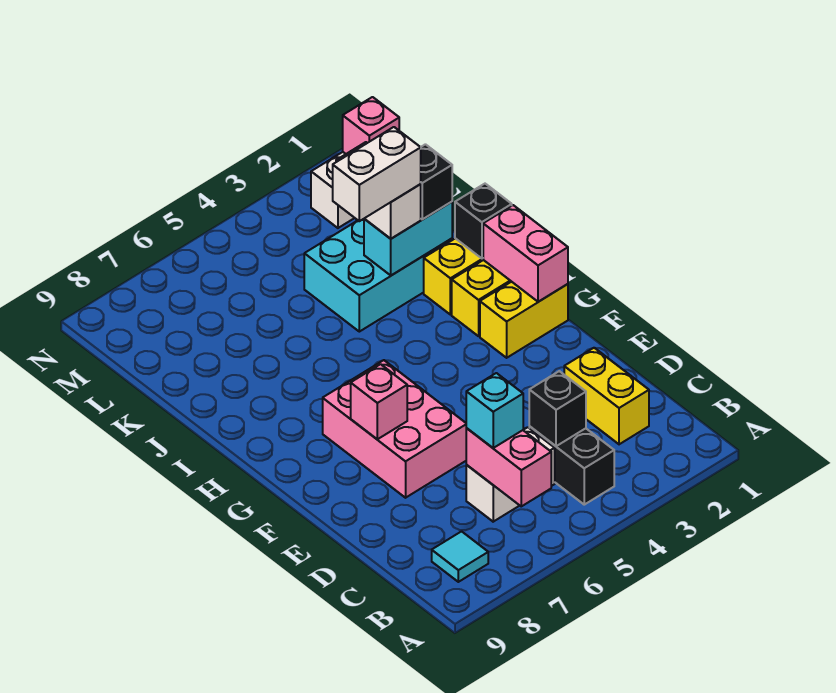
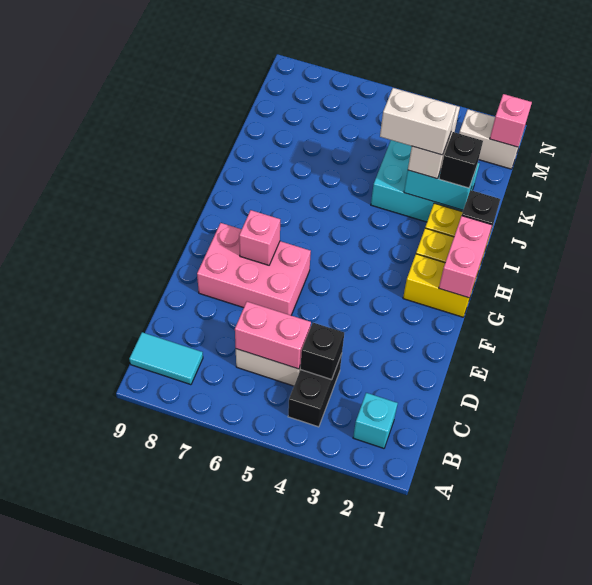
pink brick B6:C6 level 2 -> pink brick C5:C6 level 2
cyan tile B8 level 1 -> cyan tile B8:B9 level 1
yellow brick C2:D2 level 1 -> none
cyan brick C6 level 3 -> cyan brick B2 level 1
pink brick E6:G7 level 1 -> pink brick E6:F8 level 1

